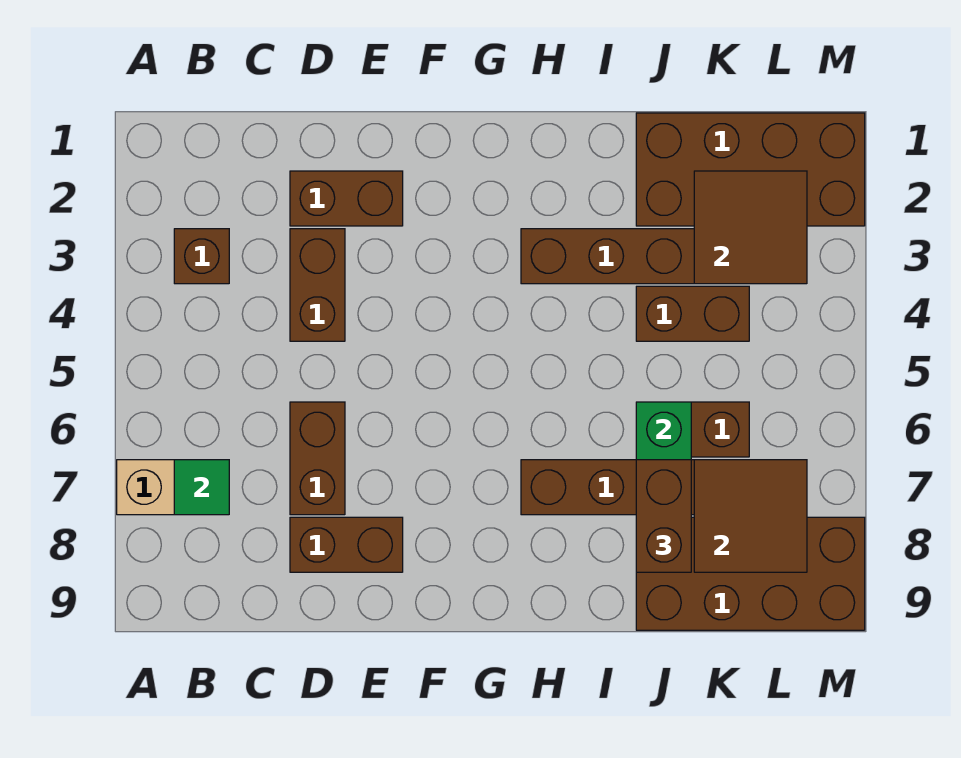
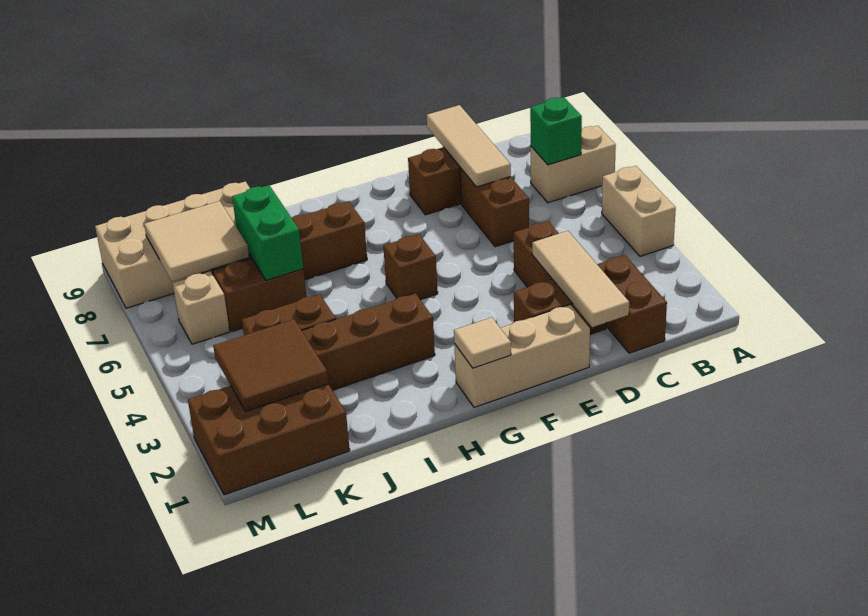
none -> tan brick A4:A5 level 1
brown brick B3 level 1 -> brown brick G5 level 1
green tile B7 level 2 -> green brick B7 level 2
none -> tan tile D1:D3 level 2
none -> tan tile D7:D9 level 2
none -> tan brick E1:G1 level 1
none -> tan tile G1 level 2
brown brick J1:M2 level 1 -> brown brick K1:M2 level 1
brown brick J7:J8 level 3 -> brown brick C1:C2 level 1
brown brick J8:M9 level 1 -> tan brick J8:M9 level 1
brown tile K7:L8 level 2 -> tan tile K7:L8 level 2
none -> tan brick L6 level 1

